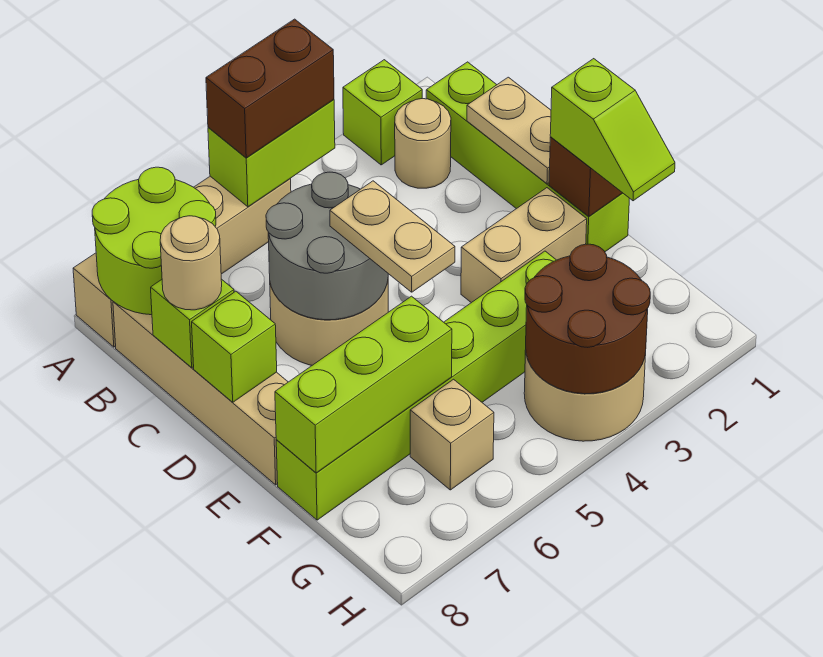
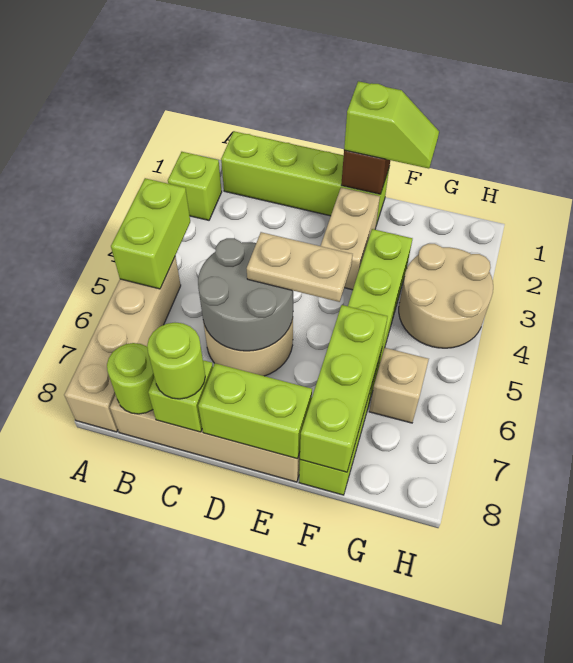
brown brick A4:A5 level 3 -> none
lime round brick A7:B8 level 2 -> lime round brick B8 level 2
tan round brick B2 level 1 -> none
tan plate C1:D1 level 2 -> none
tan round brick C8 level 3 -> lime round brick C8 level 3
lime brick D8 level 2 -> lime brick D8:E8 level 2
brown round brick G3:H4 level 2 -> none

